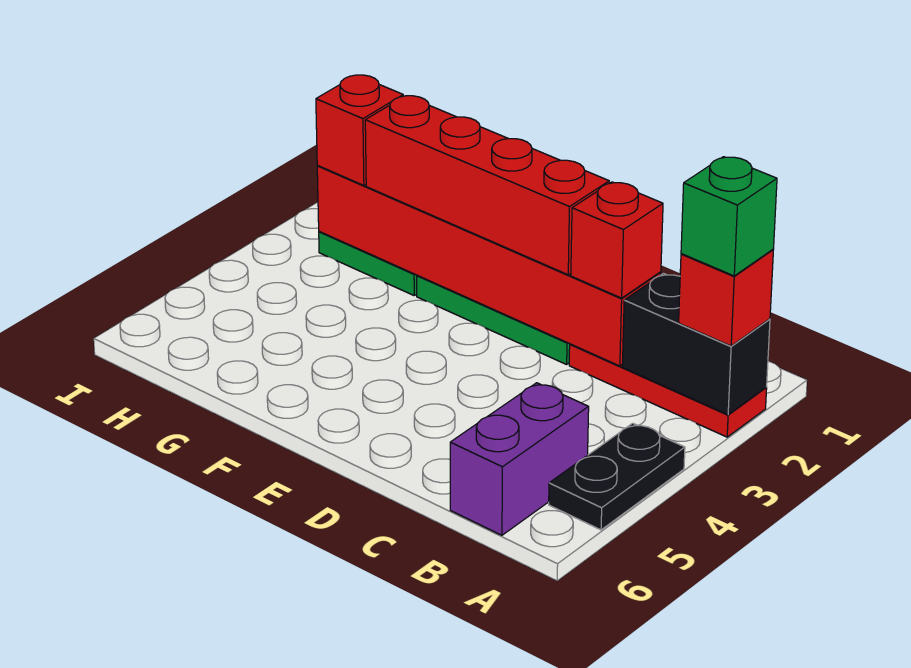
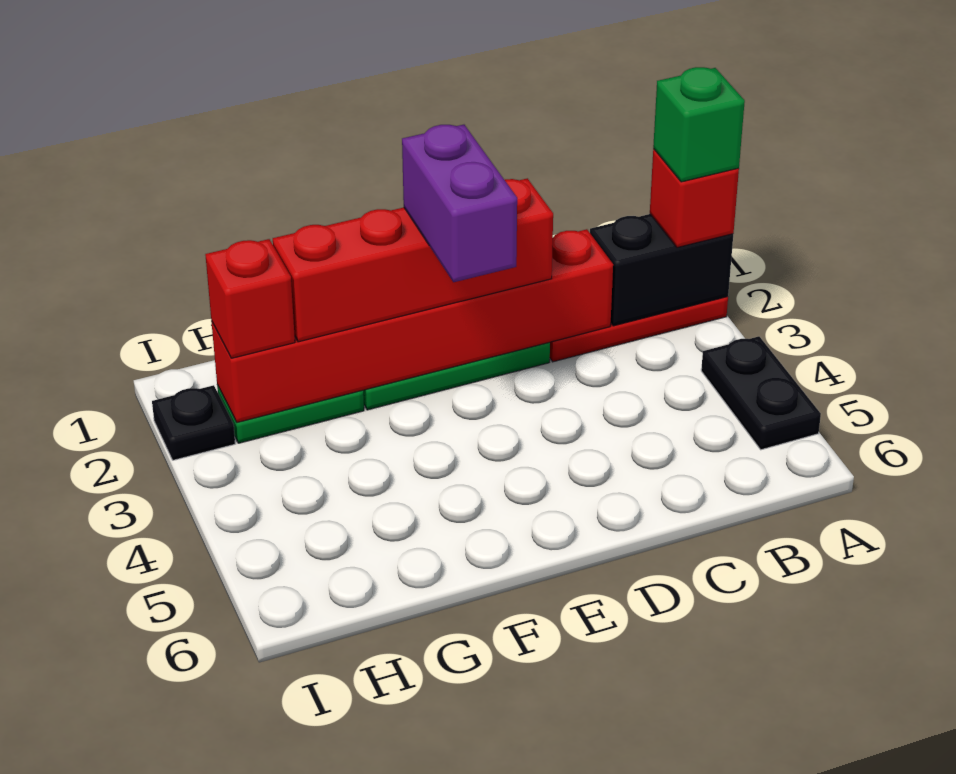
purple brick B5:B6 level 1 -> purple brick E2:E3 level 4
red brick C2 level 3 -> none
none -> black plate I2 level 1

